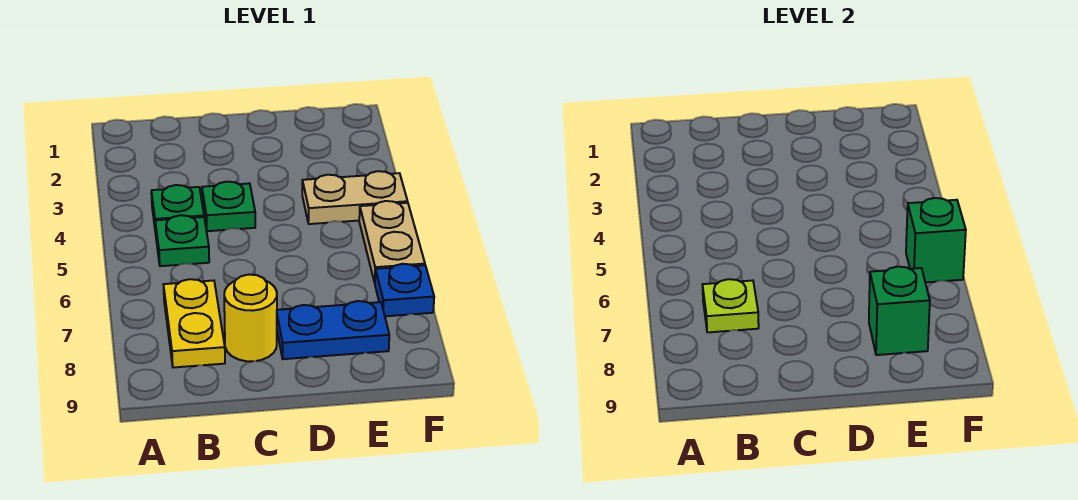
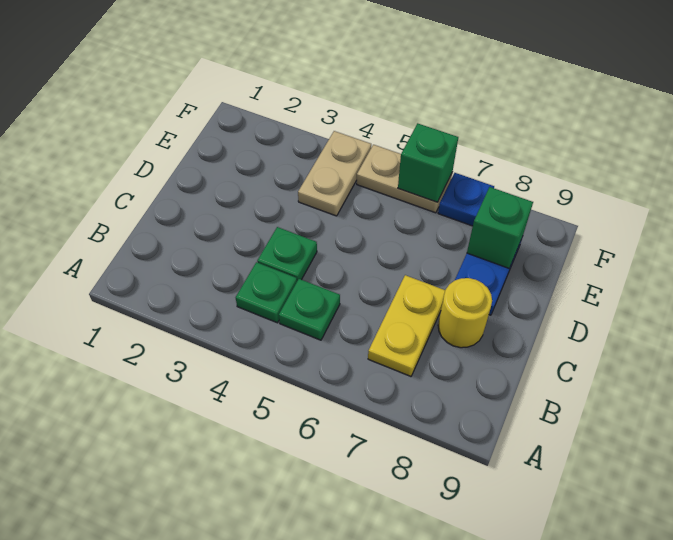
yellow plate B7:B8 level 1 -> yellow plate B7:C7 level 1
lime plate B7 level 2 -> none

